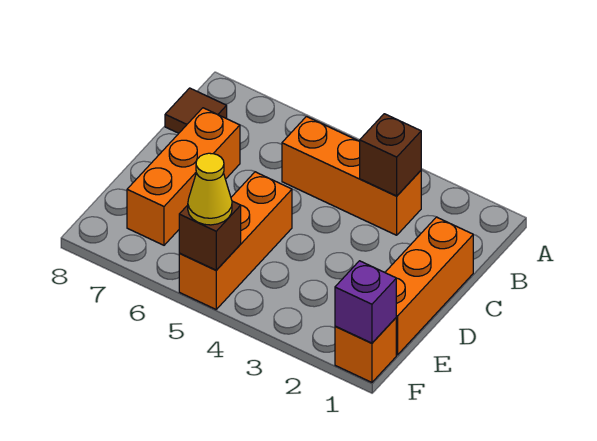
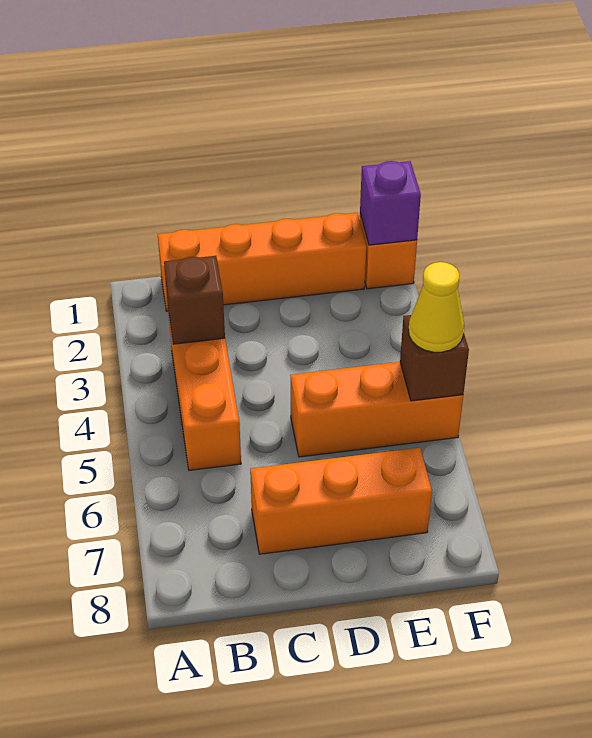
brown tile B8 level 1 -> none
orange brick C1:E1 level 1 -> orange brick B1:E1 level 1

